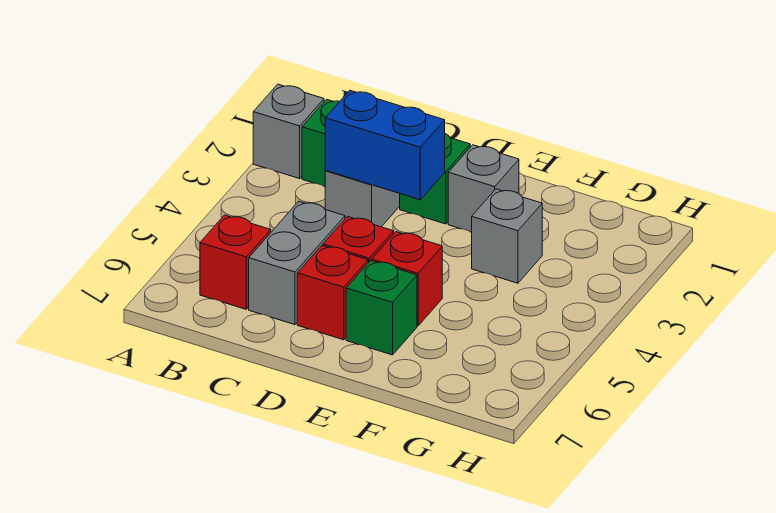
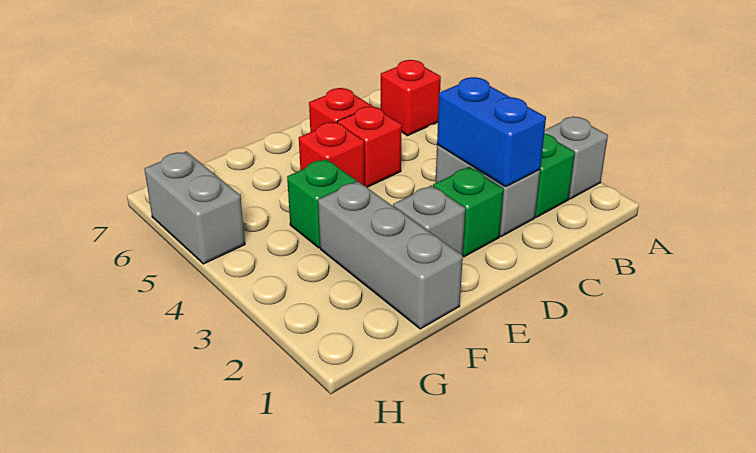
blue brick C3:D3 level 2 -> blue brick C2:C3 level 2
grey brick C5:C6 level 1 -> grey brick H5:H6 level 1
green brick E6 level 1 -> green brick F4 level 1
grey brick F3 level 1 -> grey brick F1:F3 level 1

